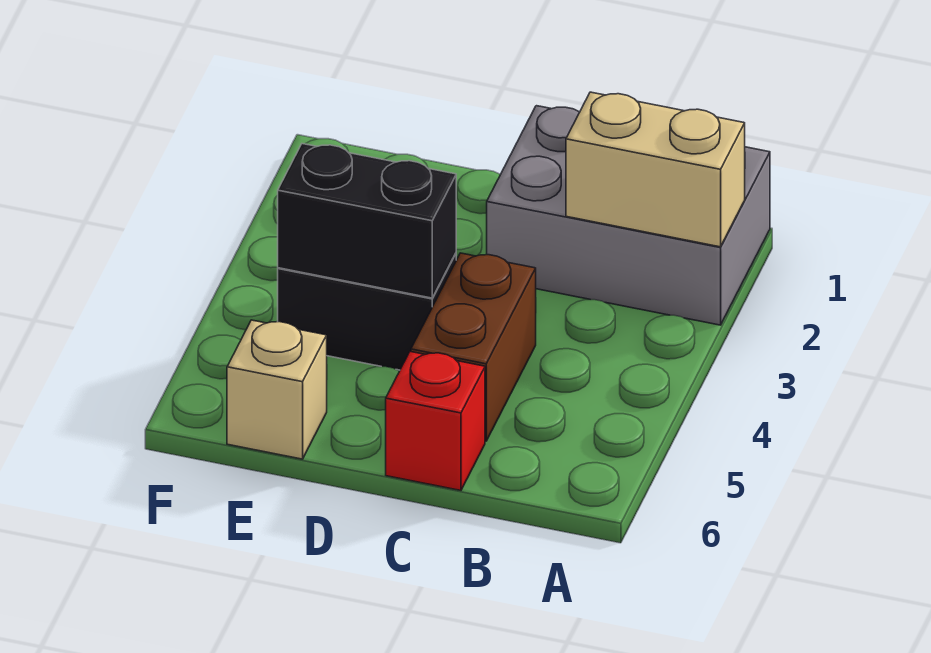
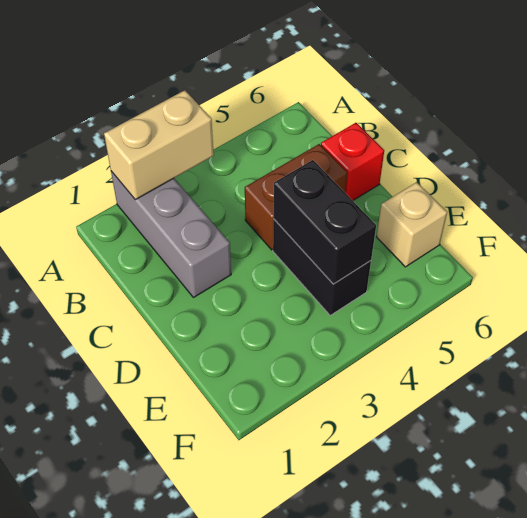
grey brick A1:C2 level 1 -> grey brick A2:C2 level 1
tan brick A2:B2 level 2 -> tan brick A2:A3 level 2

